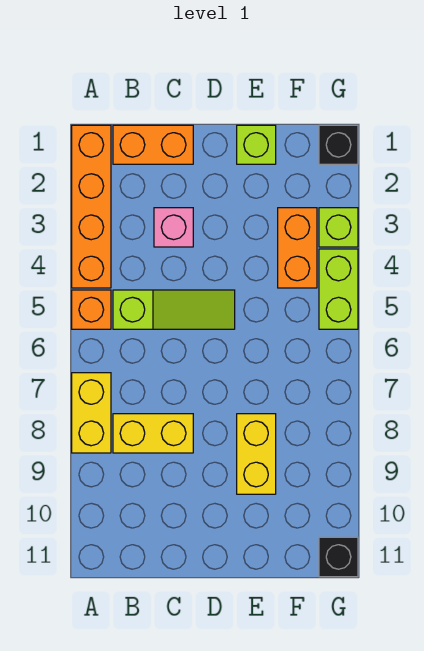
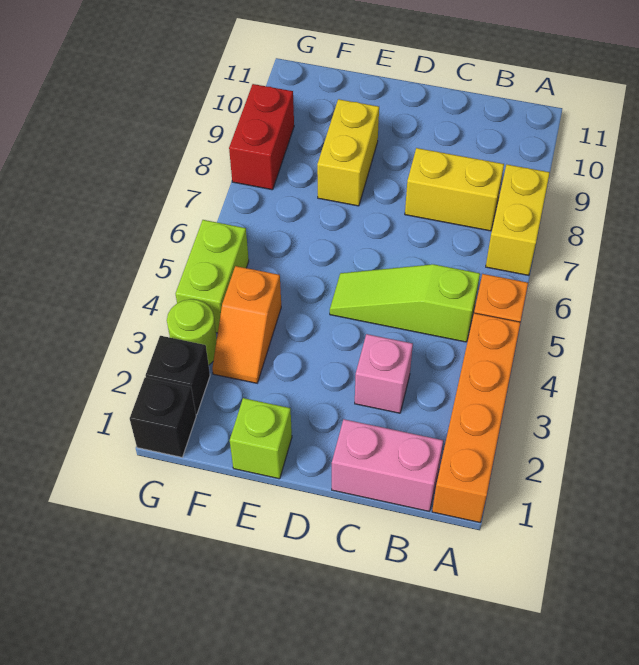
orange brick B1:C1 level 1 -> pink brick B1:C1 level 1
orange brick F3:F4 level 1 -> orange slope F3:F4 level 1 top 4
lime brick G3 level 1 -> lime round brick G3 level 1
none -> red brick G8:G9 level 1
black brick G11 level 1 -> black brick G2 level 1

